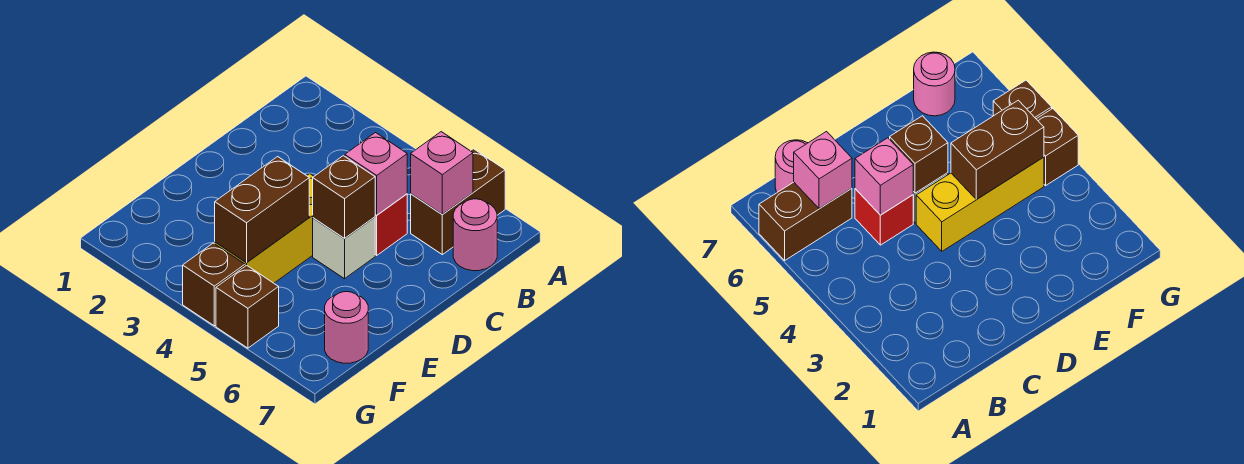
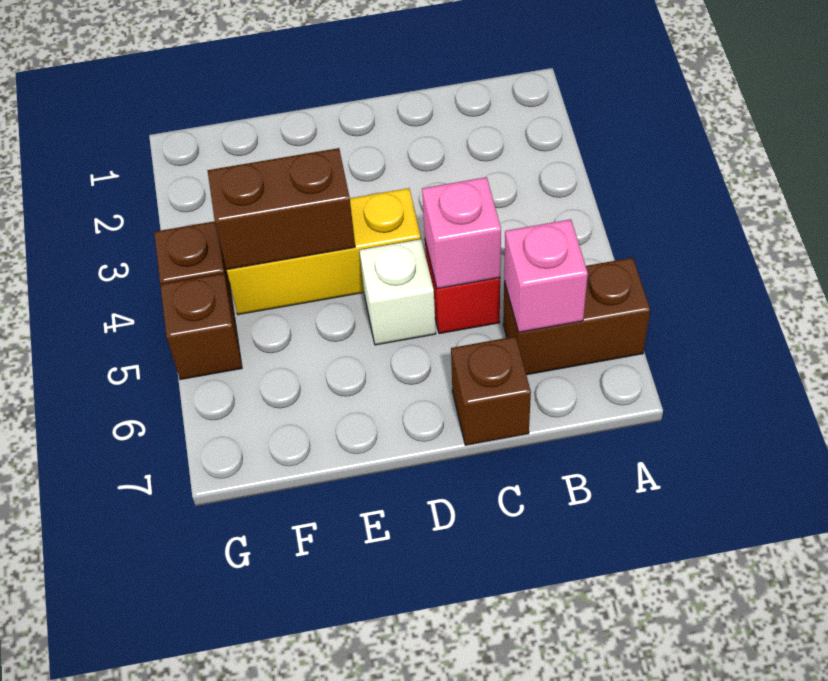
pink round brick B7 level 1 -> none
brown brick D5 level 2 -> brown brick C7 level 1
pink round brick F7 level 1 -> none

